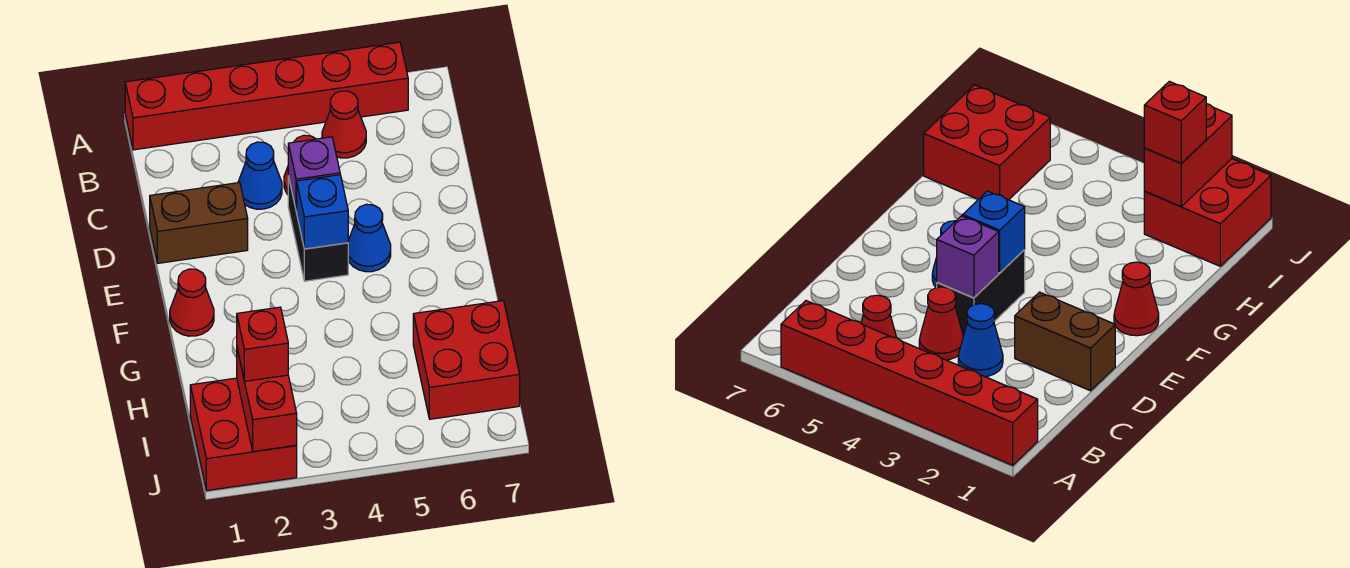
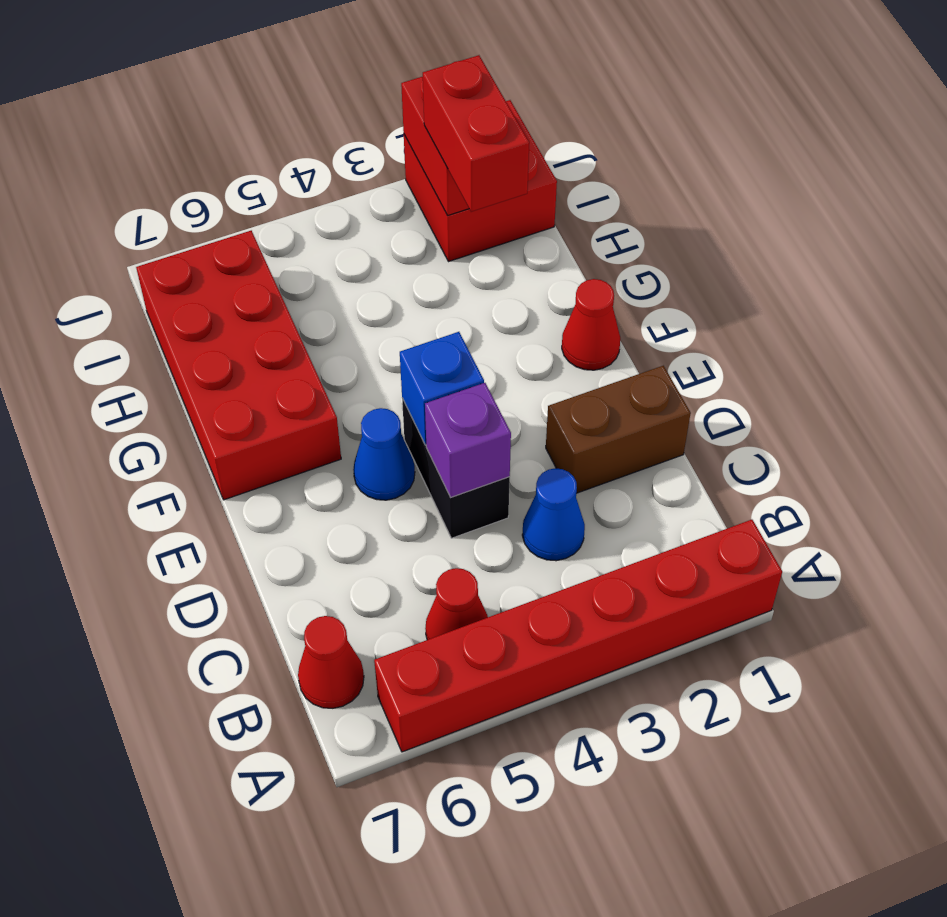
red cone C4 level 1 -> red cone B7 level 1
red brick H6:I7 level 1 -> red brick F6:I7 level 1
red brick I2 level 3 -> red brick H2:I2 level 3

